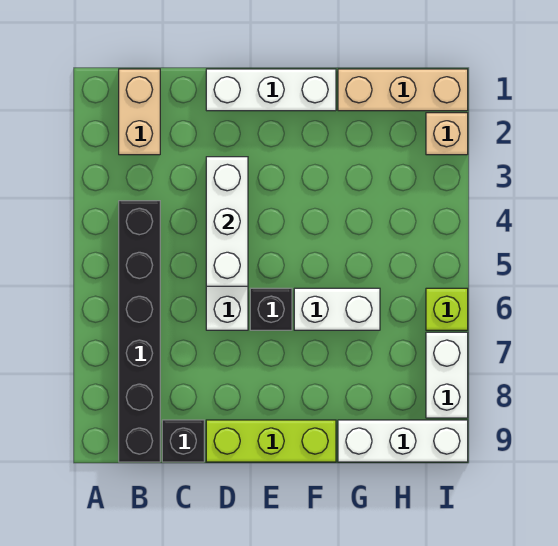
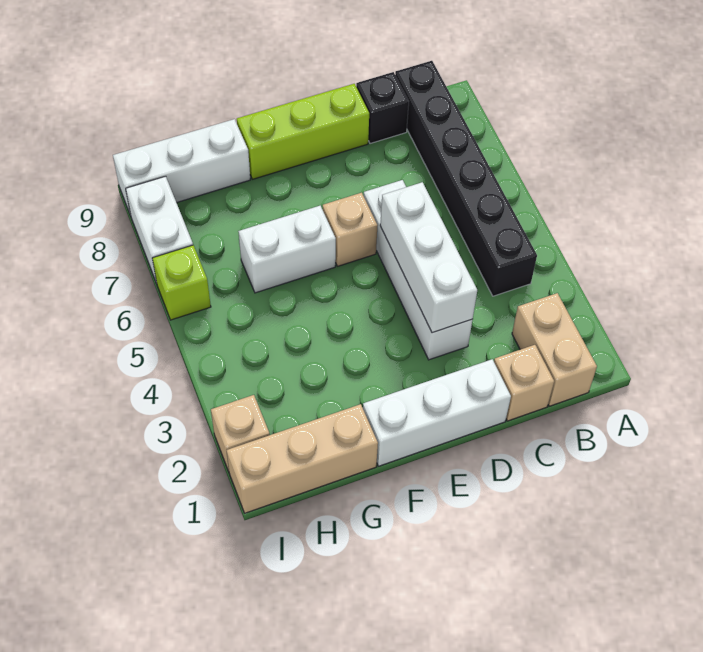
none -> tan brick C1 level 1
black brick E6 level 1 -> tan brick E6 level 1

